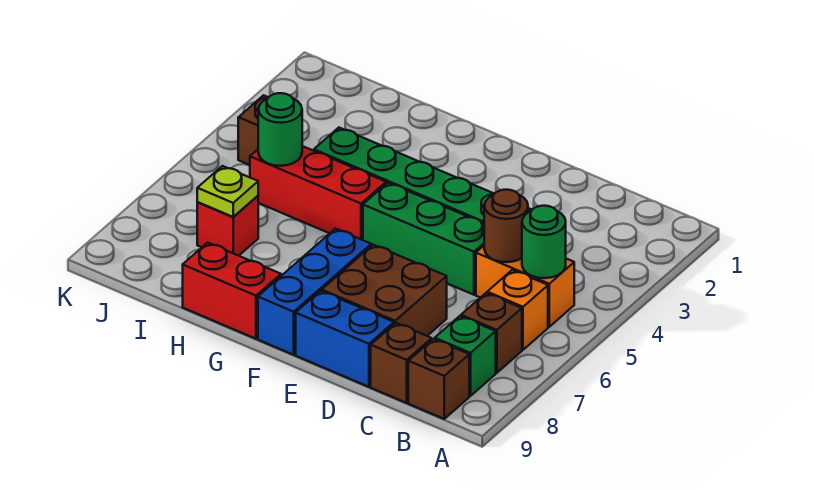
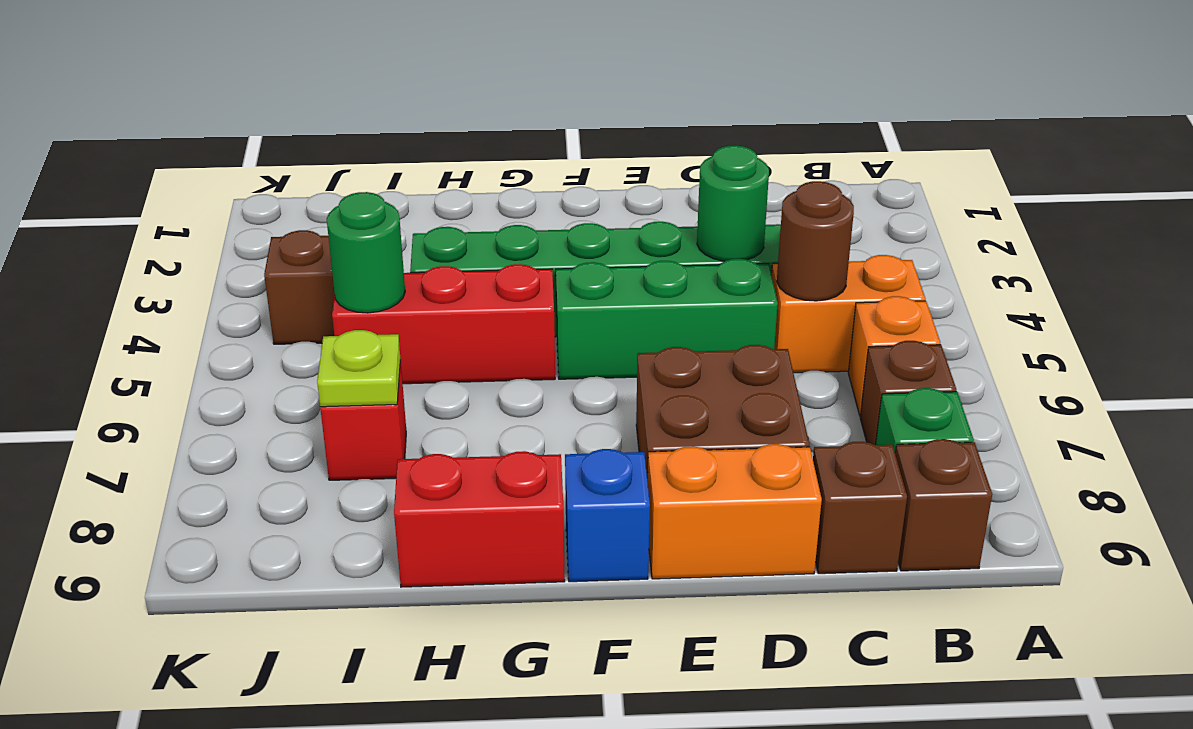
green round brick B5 level 2 -> green round brick D4 level 2
blue brick D9:E9 level 1 -> orange brick D9:E9 level 1
blue brick F7:F9 level 1 -> blue brick F9 level 1

